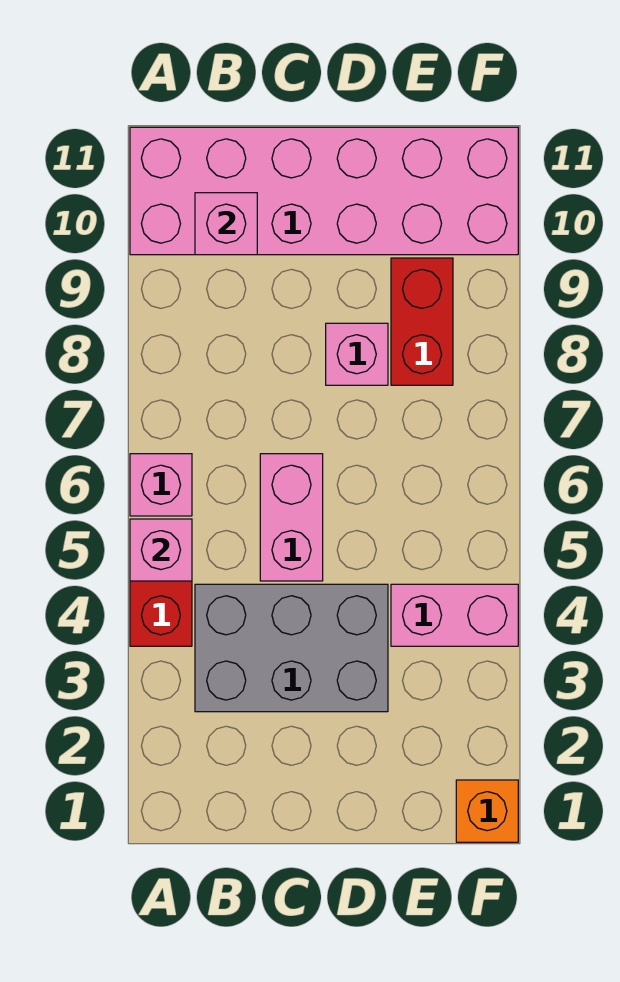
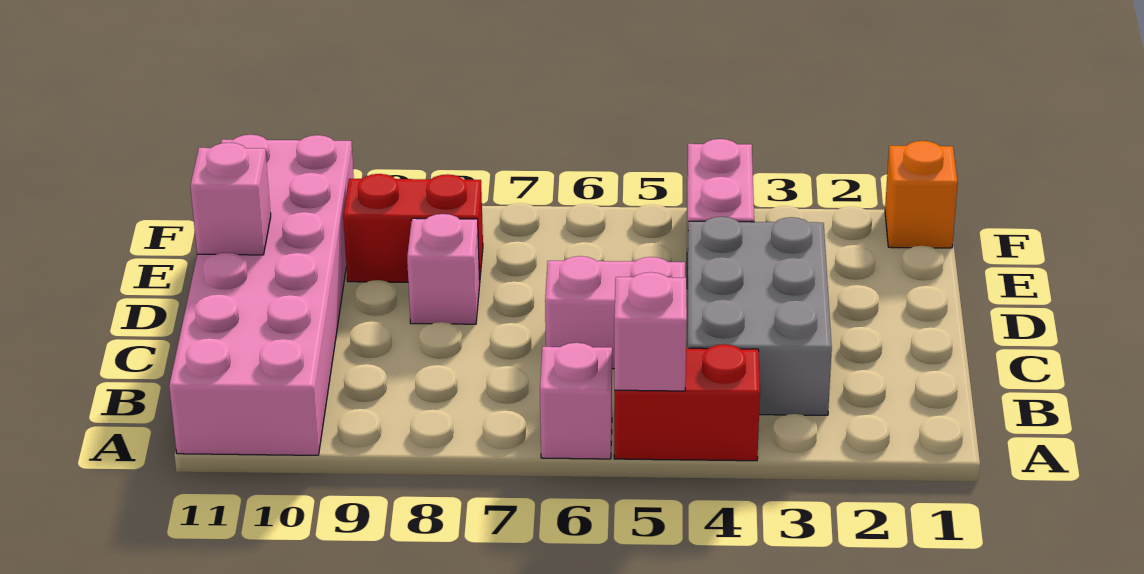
pink brick B10 level 2 -> pink brick D11 level 2

